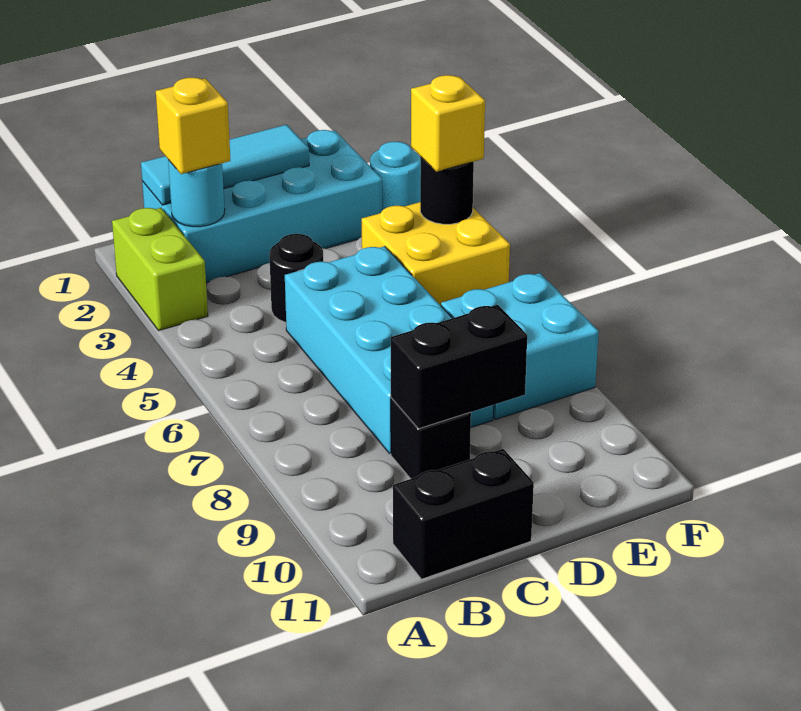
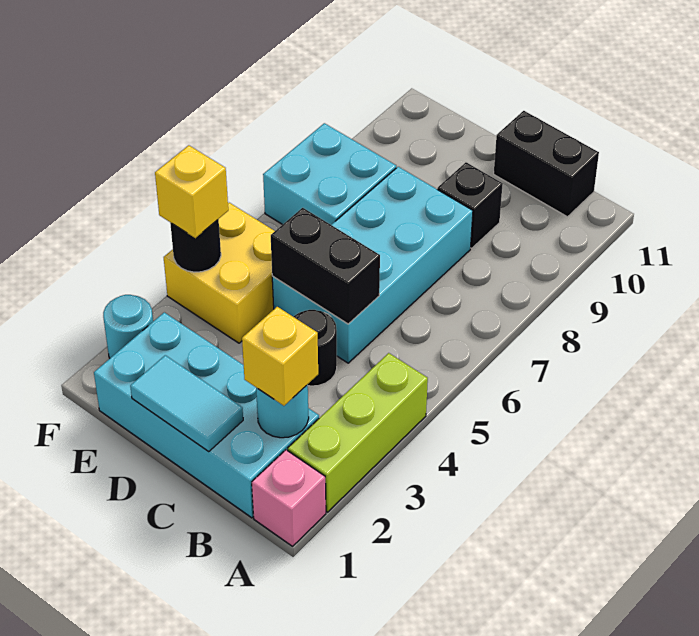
none -> pink brick A1 level 1
lime brick A2:A3 level 1 -> lime brick A2:A4 level 1
cyan tile B1:D1 level 2 -> cyan tile C1:D1 level 2
black brick C9:D9 level 2 -> black brick C5:D5 level 2

